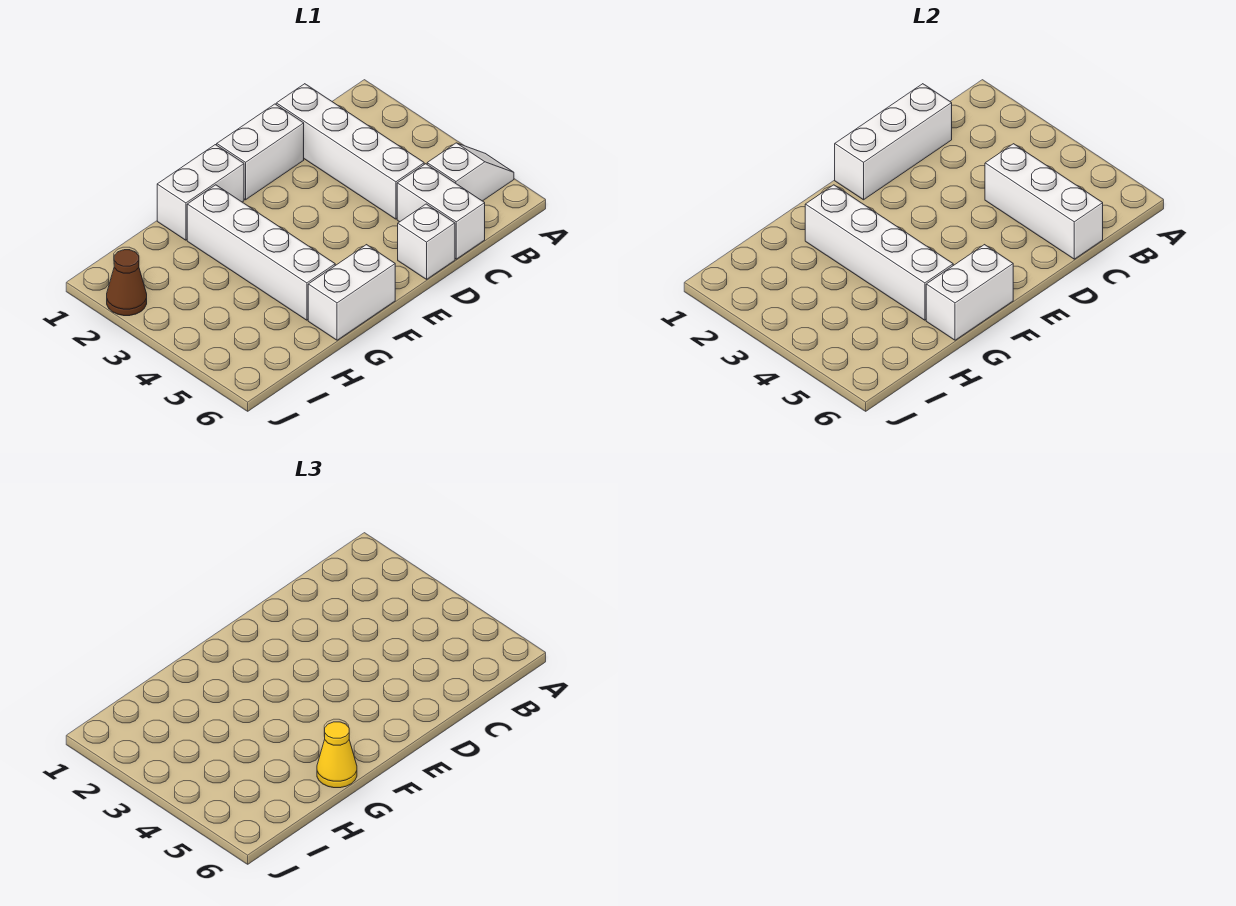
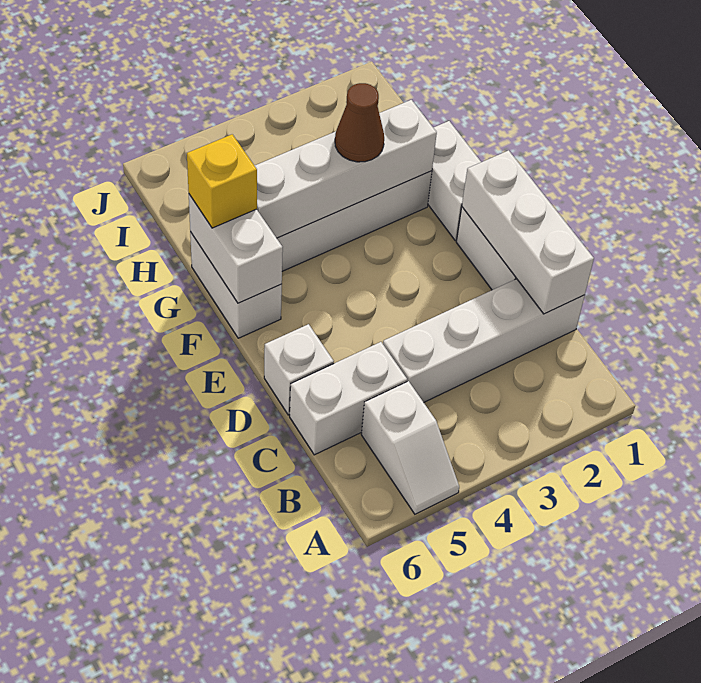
white brick C4:C6 level 2 -> none
yellow cone G6 level 3 -> yellow brick G6 level 3
brown cone J2 level 1 -> brown cone G3 level 3

